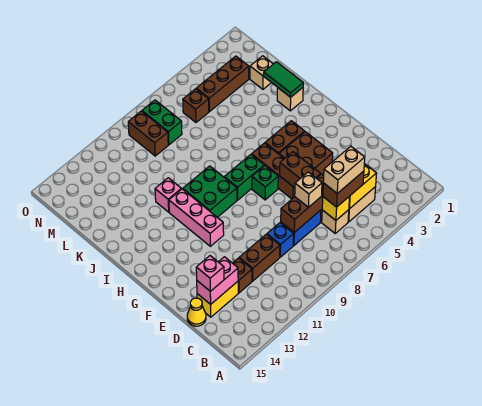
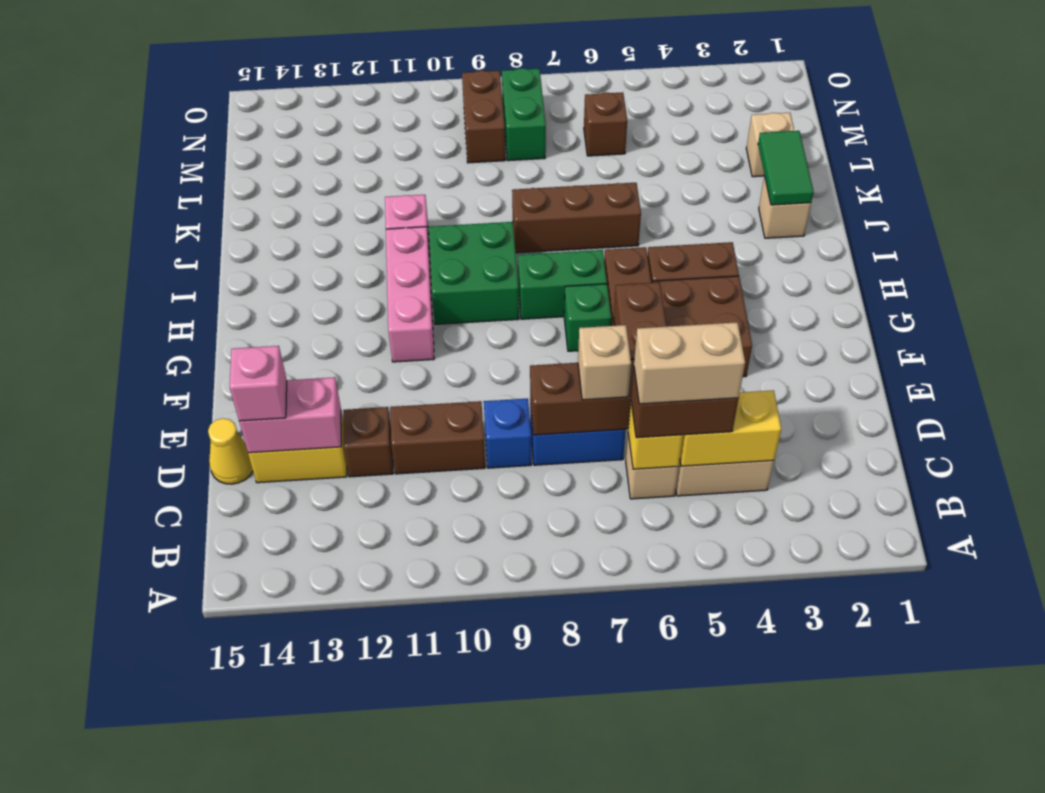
brown brick M3:M5 level 1 -> brown brick J6:J8 level 1

